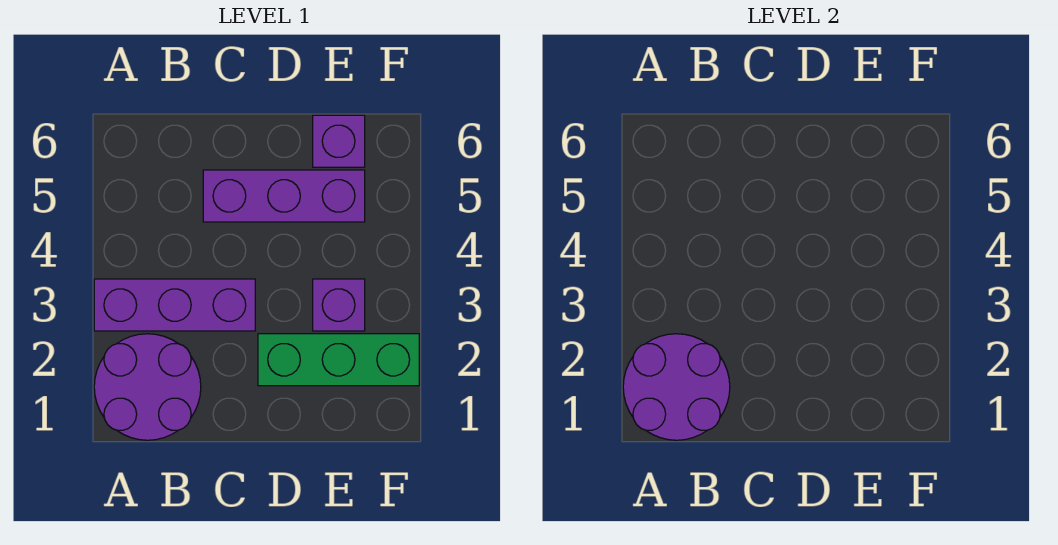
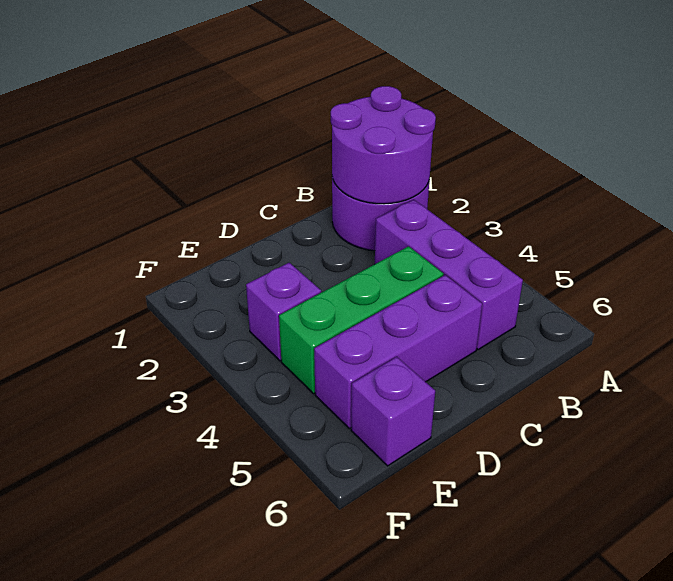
purple brick A3:C3 level 1 -> purple brick B3:B5 level 1
green brick D2:F2 level 1 -> green brick C4:E4 level 1

